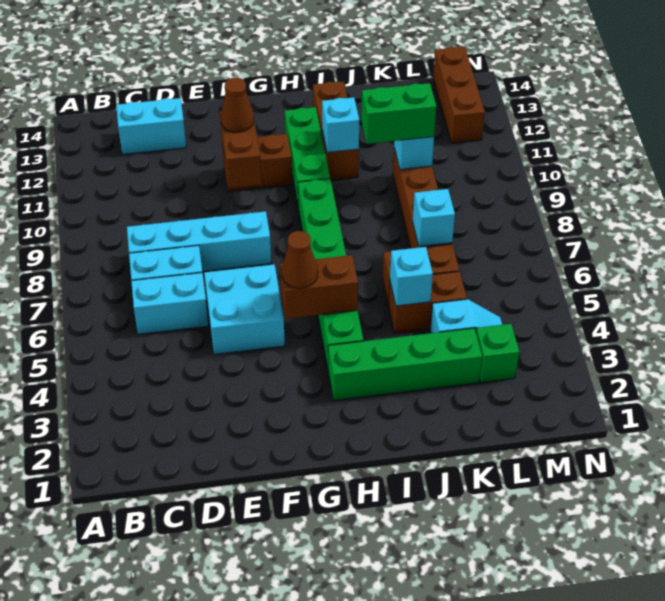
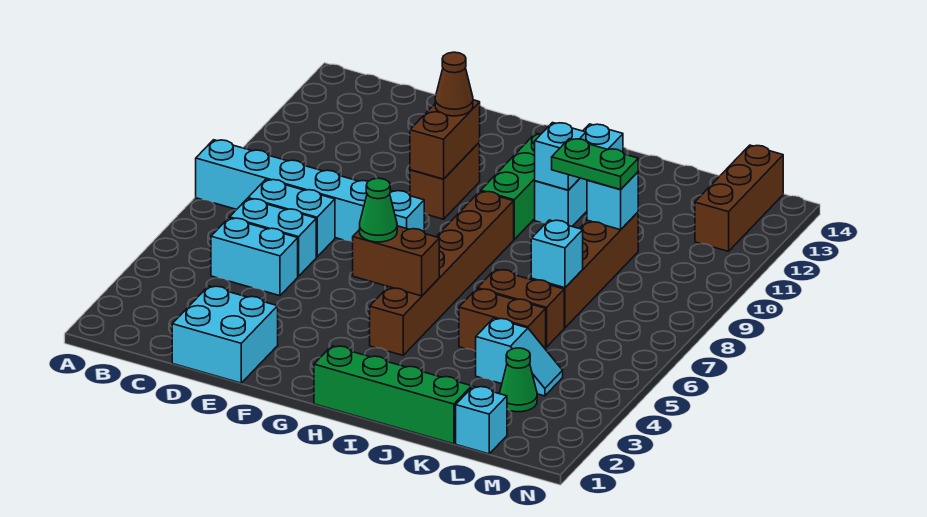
cyan brick C8:F8 level 1 -> cyan brick A8:F8 level 1
cyan brick C13:D13 level 1 -> cyan brick C5:D5 level 1
cyan brick E5:F6 level 1 -> cyan brick D1:E2 level 1
brown brick F11:G11 level 1 -> brown brick F10:F11 level 1
brown cone G5 level 3 -> green cone G5 level 3
green brick H3:K3 level 1 -> green brick H1:K1 level 1
green brick H4:H9 level 1 -> brown brick H4:H9 level 1
brown brick I11:I13 level 1 -> cyan brick I11:I13 level 1
cyan brick J5 level 2 -> cyan brick L1 level 1
green brick J10:K10 level 3 -> green plate J10:K10 level 3
green brick L3 level 1 -> green cone L3 level 1

